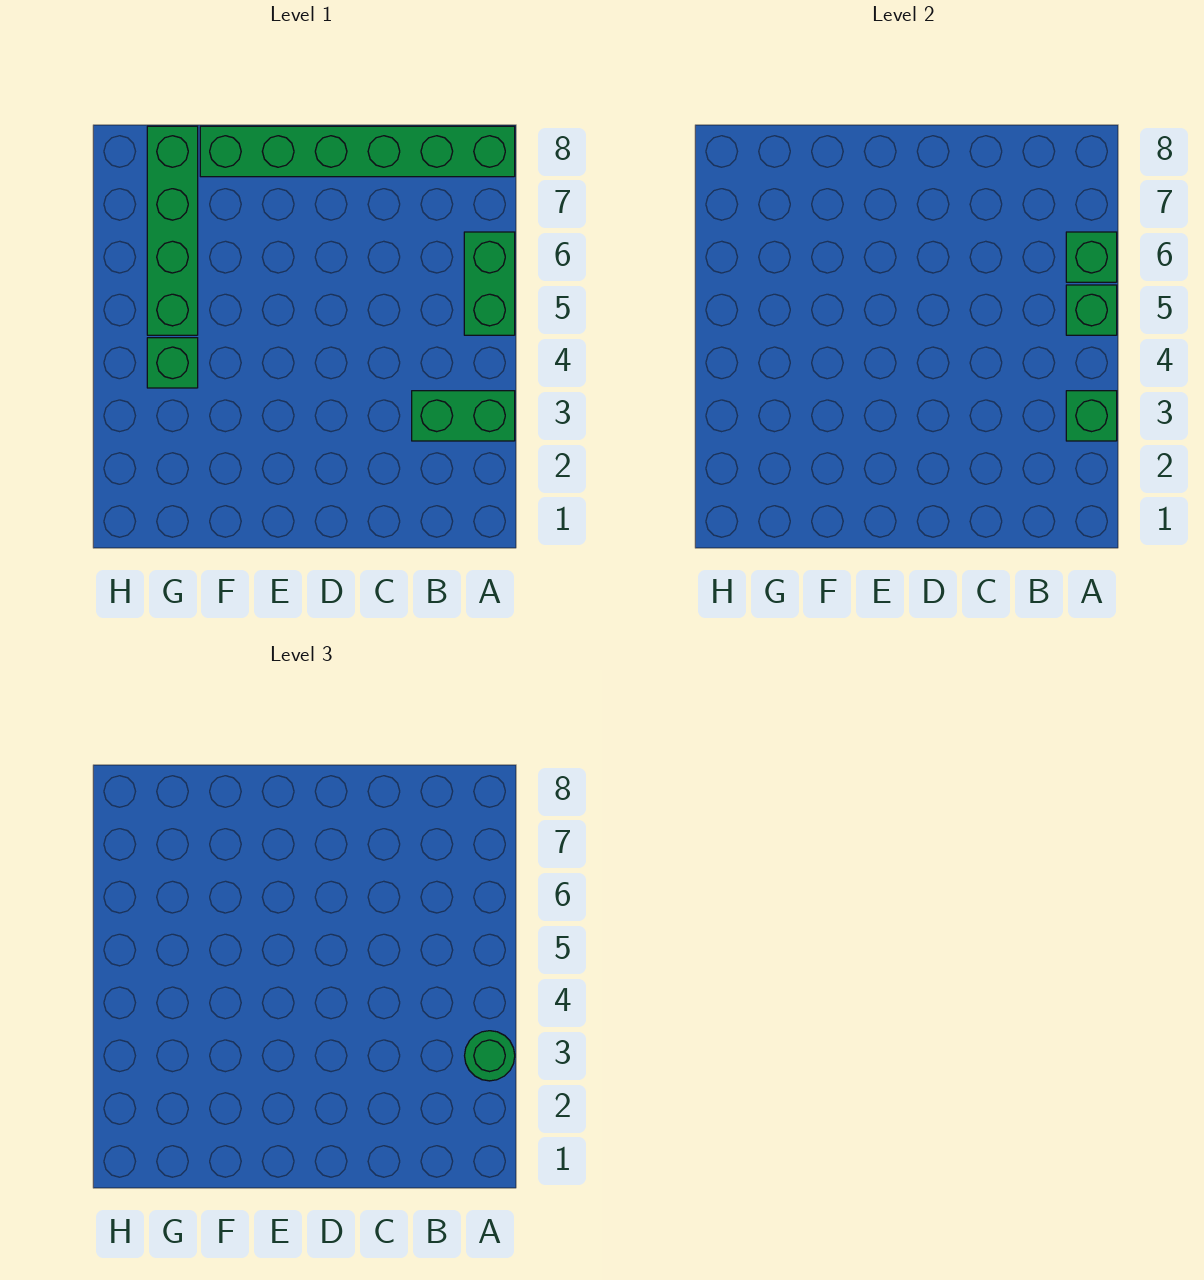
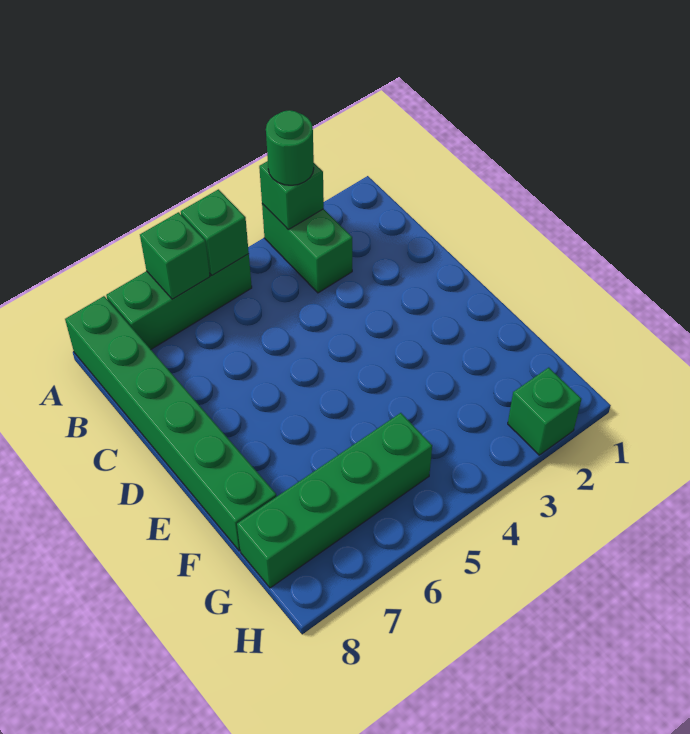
green brick A5:A6 level 1 -> green brick A5:A7 level 1
green brick G4 level 1 -> green brick H2 level 1

